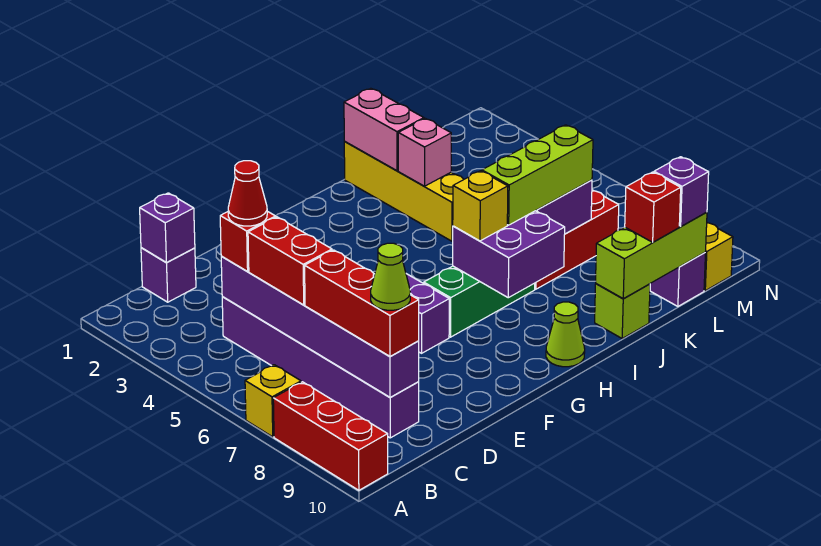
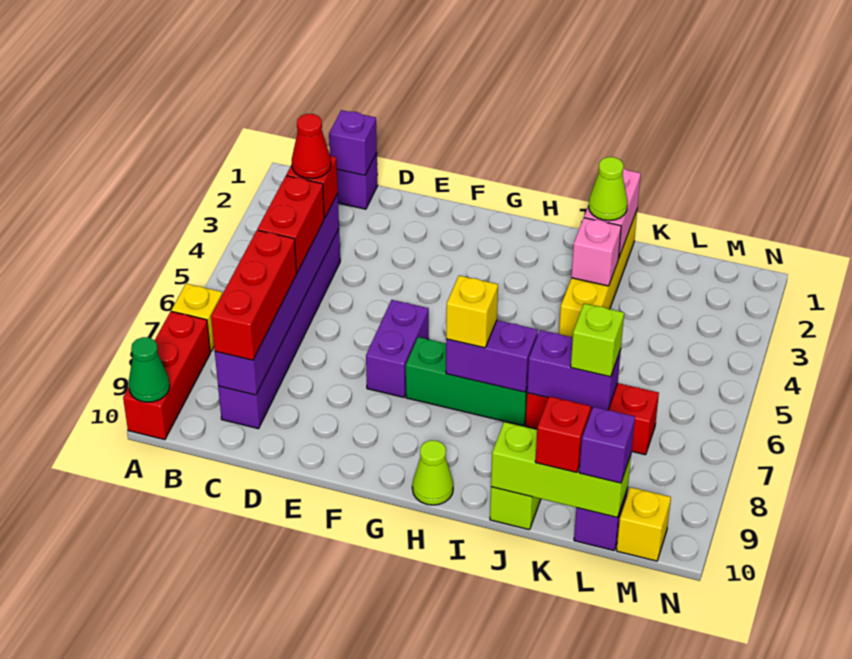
none -> green cone A10 level 2
lime cone C9 level 4 -> lime cone J2 level 3
purple brick H7:I8 level 2 -> purple brick H7:I7 level 2
lime brick I7:K7 level 3 -> lime brick K7 level 3

